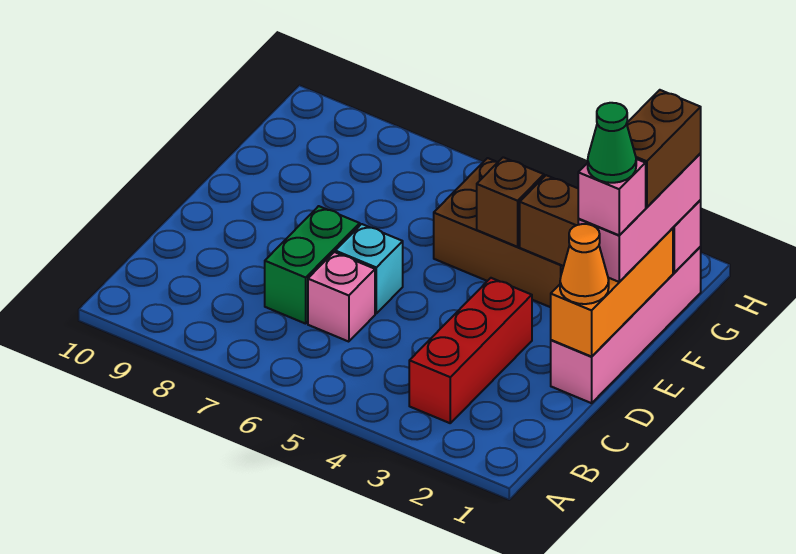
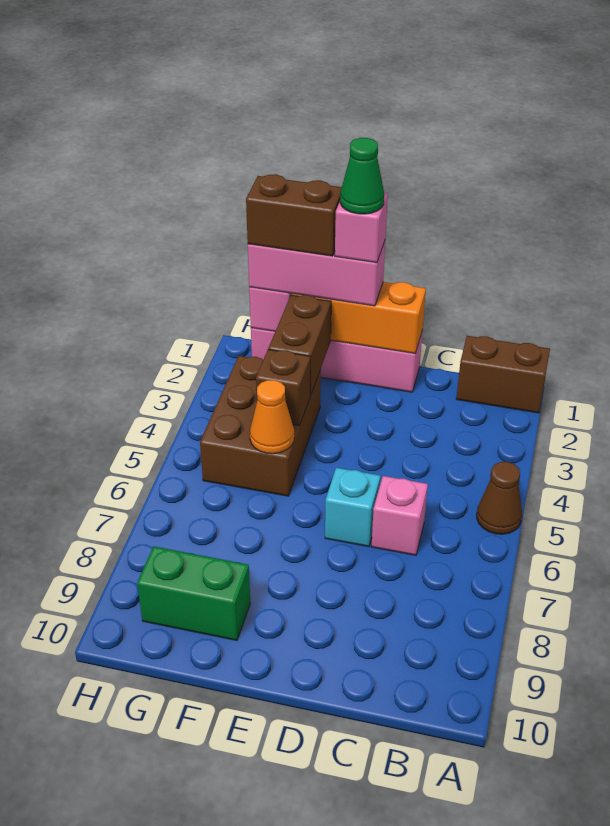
none -> brown brick A1:B1 level 1
none -> brown cone A5 level 1
red brick B3:D3 level 1 -> none
green brick C7:D7 level 1 -> green brick F9:G9 level 1
orange cone D1 level 3 -> orange cone F5 level 2

